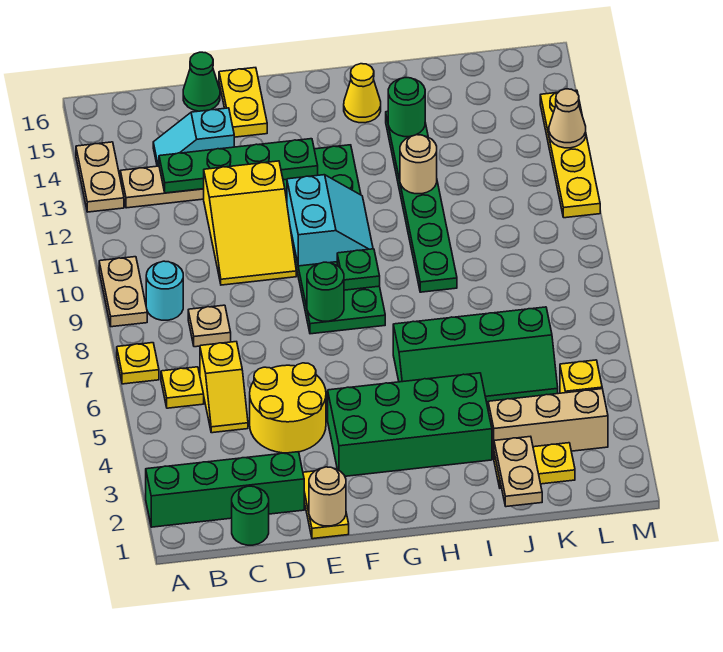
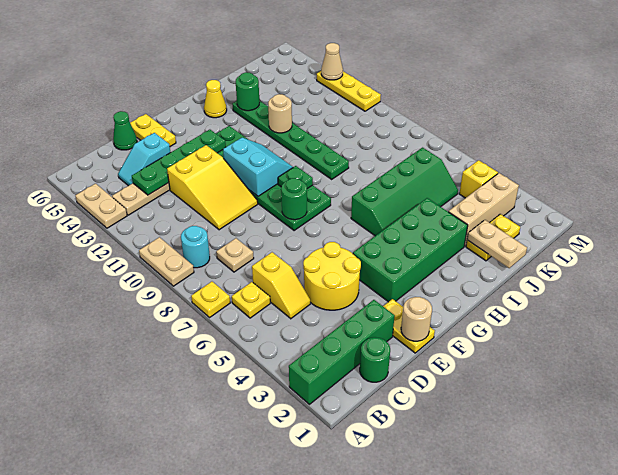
yellow plate M11:M14 level 1 -> yellow plate M11:M13 level 1

